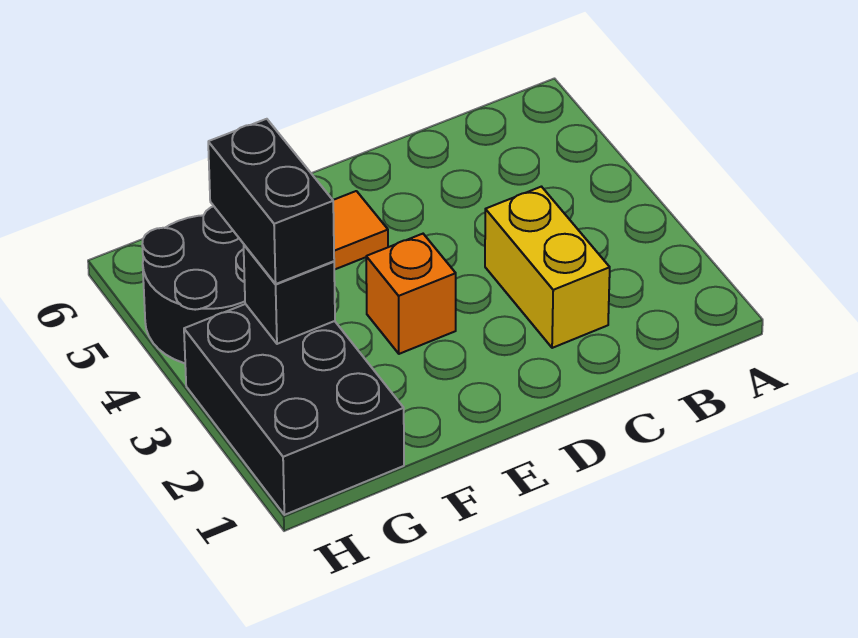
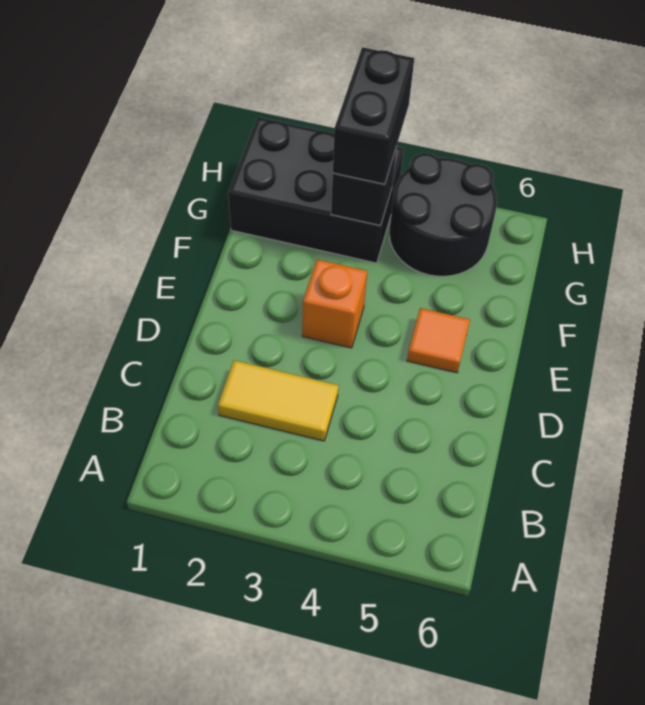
yellow brick C2:C3 level 1 -> yellow tile C2:C3 level 1
black brick G3:G4 level 3 -> black brick G3:H3 level 3

